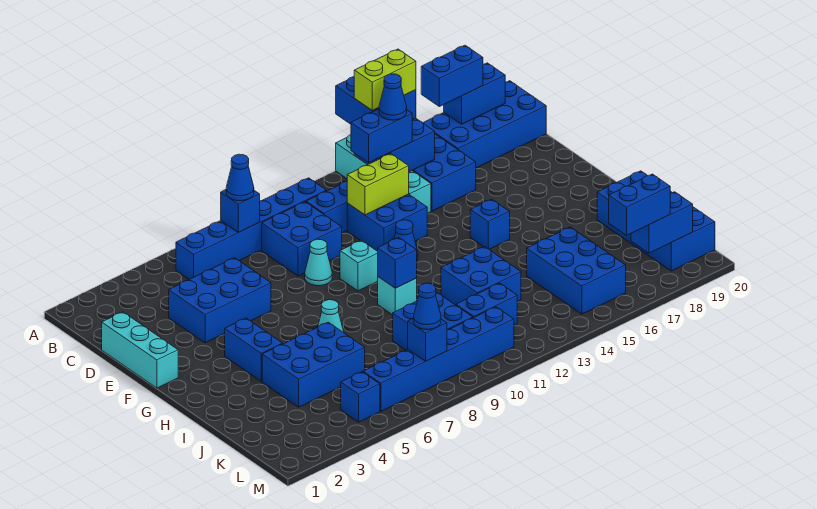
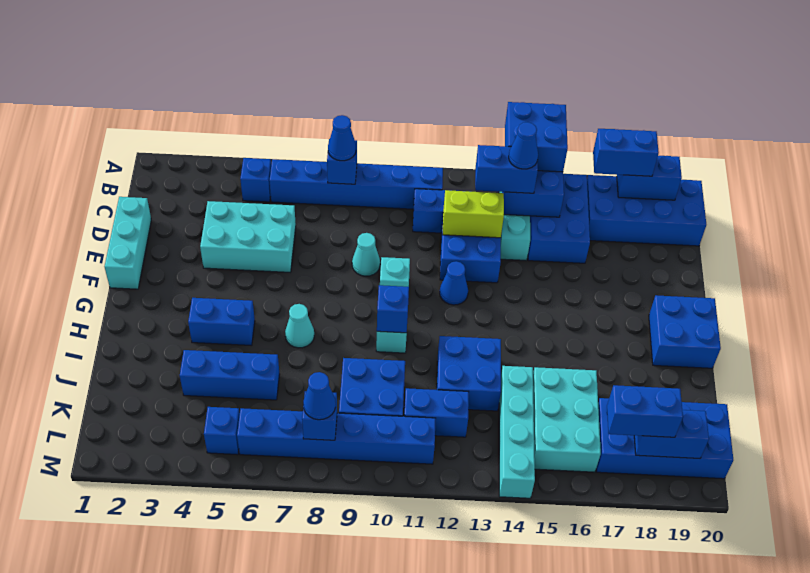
lime brick B14:B15 level 4 -> none
blue brick C9:D10 level 1 -> blue brick G19:H20 level 1
blue brick D4:E6 level 1 -> cyan brick D4:E6 level 1
blue brick G4:H4 level 1 -> blue brick H4:H5 level 1
blue brick G15 level 1 -> blue brick B5 level 1
blue brick I4:J6 level 1 -> blue brick J4:J6 level 1
blue brick I19:L20 level 1 -> blue brick K17:L20 level 1
none -> cyan brick J14:M14 level 1
blue brick J15:L16 level 1 -> cyan brick J15:L16 level 1

